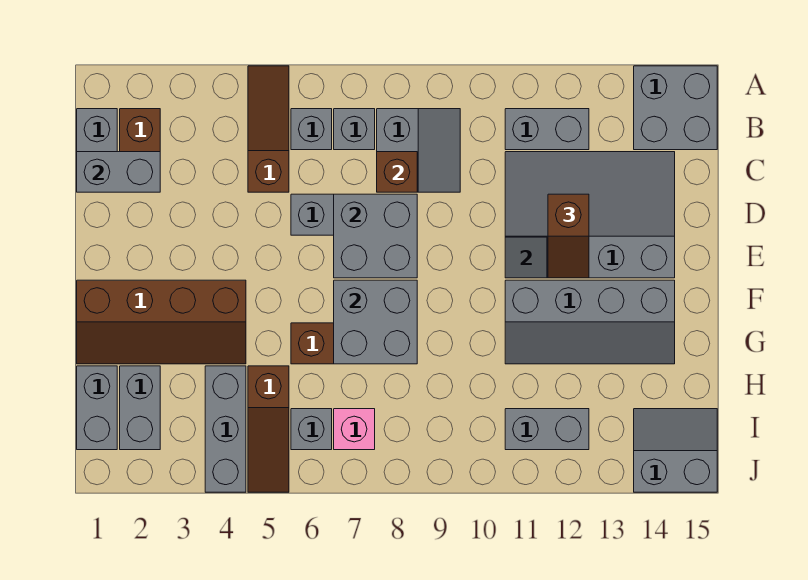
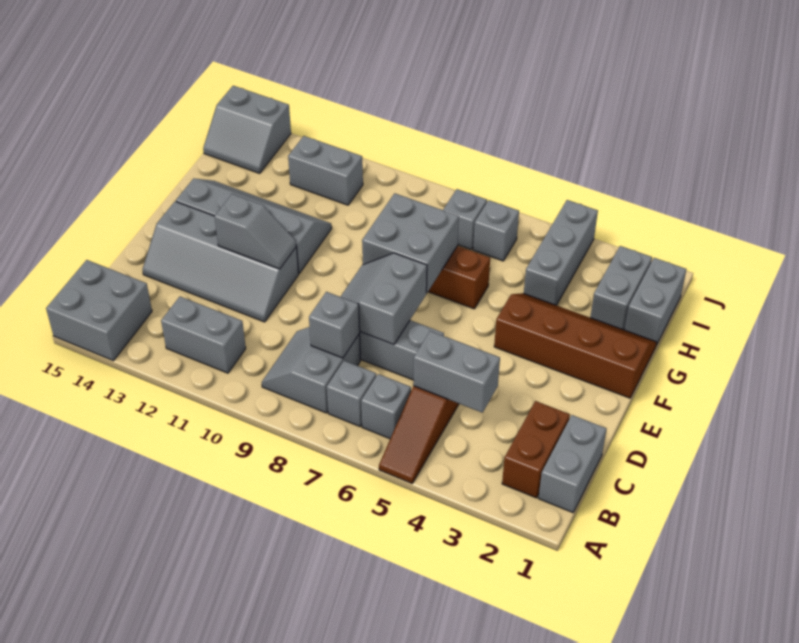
grey brick C1:C2 level 2 -> grey brick C4:C5 level 2
brown brick C8 level 2 -> grey brick C8 level 2
grey slope C11:E14 level 1 top E -> grey slope D11:E14 level 1 top E
grey brick D7:E8 level 2 -> grey slope D7:E8 level 2 top 7
brown slope D12:E12 level 3 top D -> none
brown slope H5:J5 level 1 top H -> none
pink brick I7 level 1 -> grey brick I7 level 1

